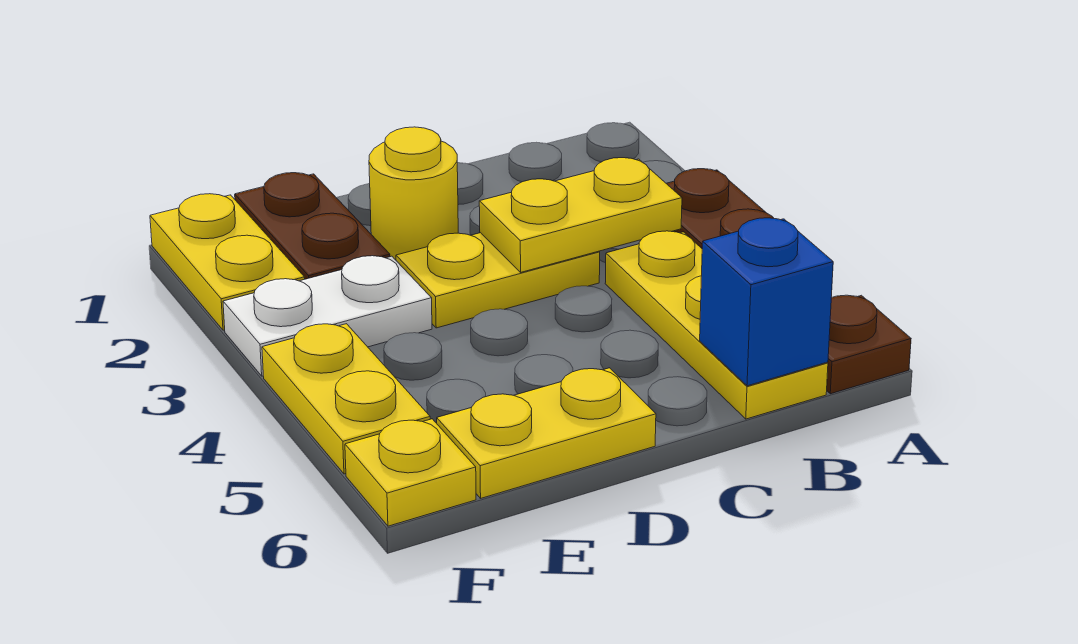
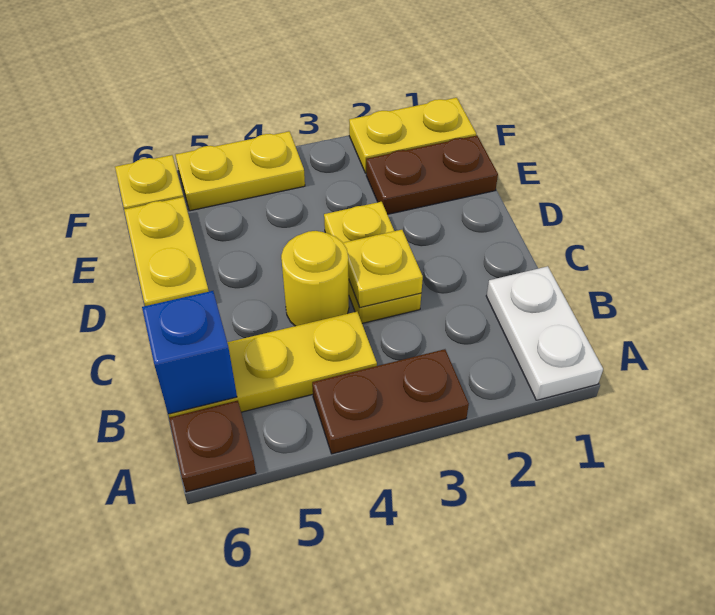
yellow plate B3:C3 level 2 -> yellow plate C3 level 2
yellow round brick D2 level 1 -> yellow round brick C4 level 1
white plate E3:F3 level 1 -> white plate A1:B1 level 1

